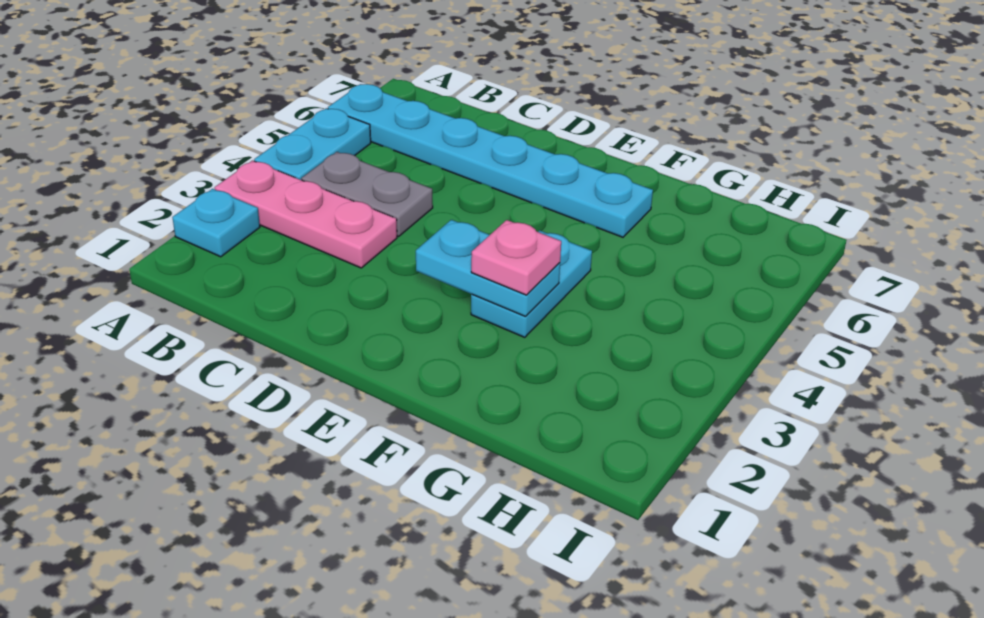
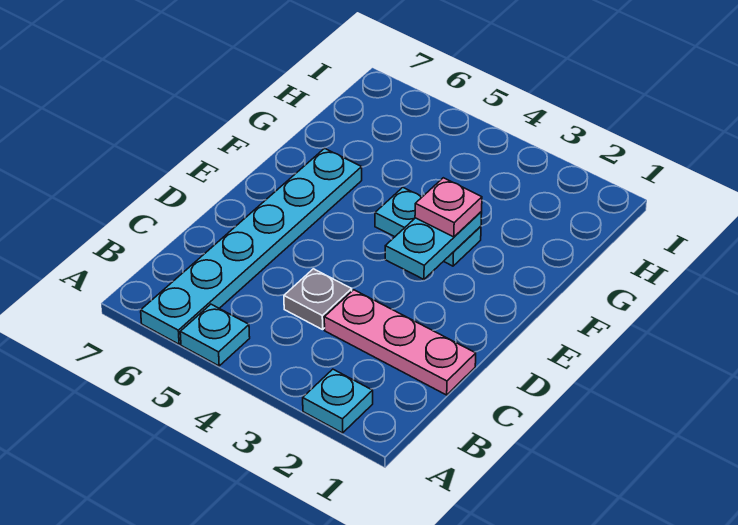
pink plate A3:C3 level 1 -> pink plate C1:C3 level 1
cyan plate A4:A5 level 1 -> cyan plate A5 level 1
grey plate B4:C4 level 1 -> grey plate C4 level 1

